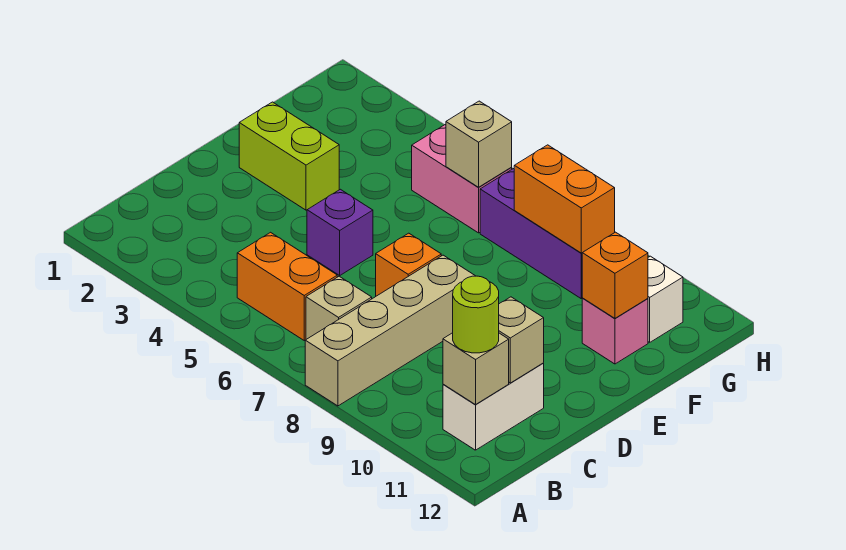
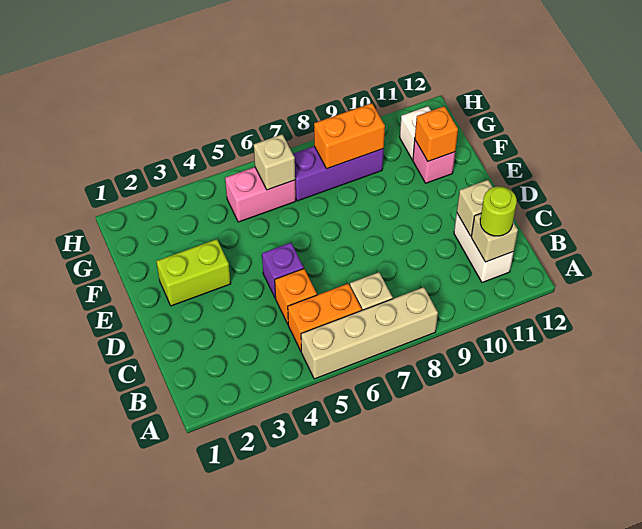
tan brick A8:D8 level 1 -> tan brick A5:A8 level 1
orange brick D7 level 1 -> orange brick C5 level 1

